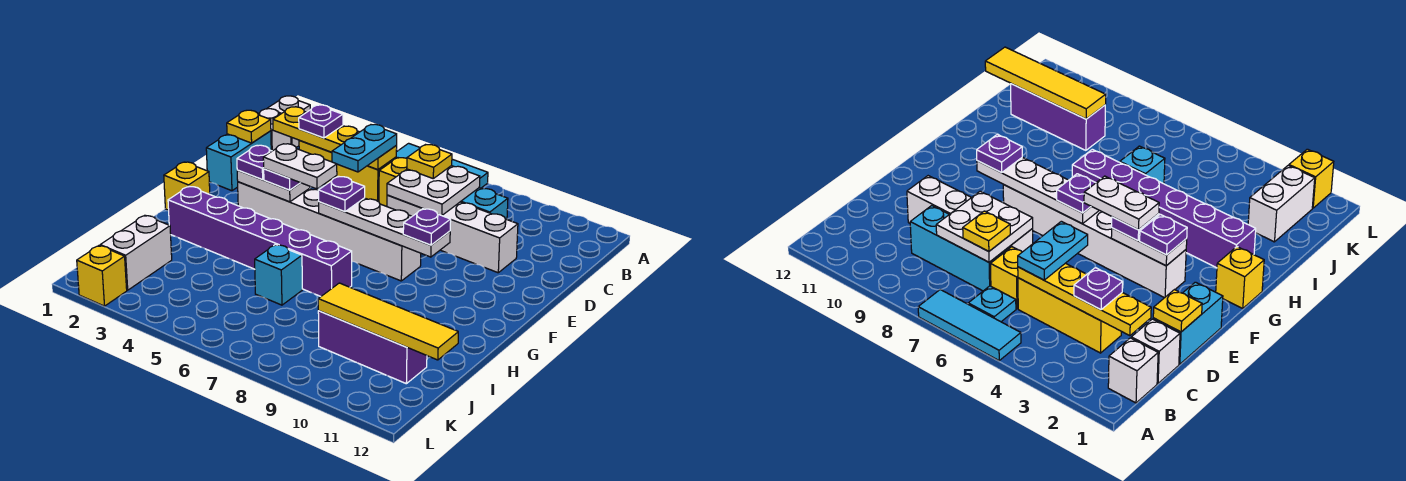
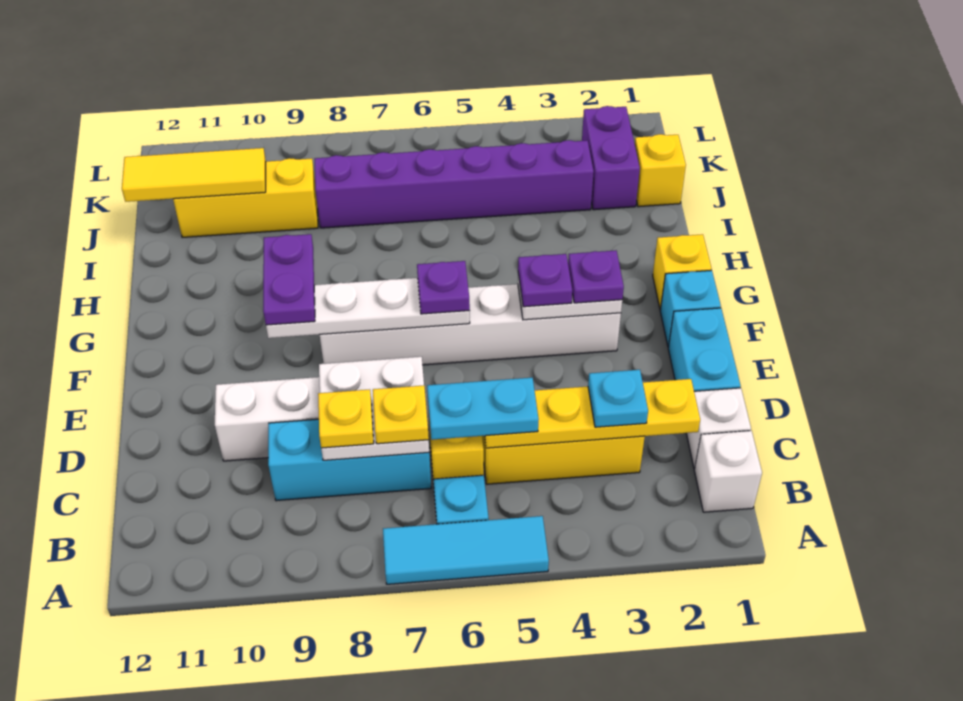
purple plate C3 level 3 -> cyan plate C3 level 3
cyan plate C5:D5 level 3 -> cyan plate C5:C6 level 3
yellow plate D1 level 2 -> yellow plate C8 level 3
white plate F4:F5 level 4 -> none
purple plate F9 level 3 -> purple plate F9:G9 level 3
purple brick H2:H7 level 1 -> purple brick J3:J8 level 1
cyan brick I6 level 1 -> cyan brick F1 level 1
white brick J2:K2 level 1 -> purple brick J2:K2 level 1
purple brick J9:J11 level 1 -> yellow brick J9:J11 level 1
yellow tile J9:J12 level 2 -> yellow tile J10:J12 level 2
yellow brick L2 level 1 -> yellow brick J1 level 1

